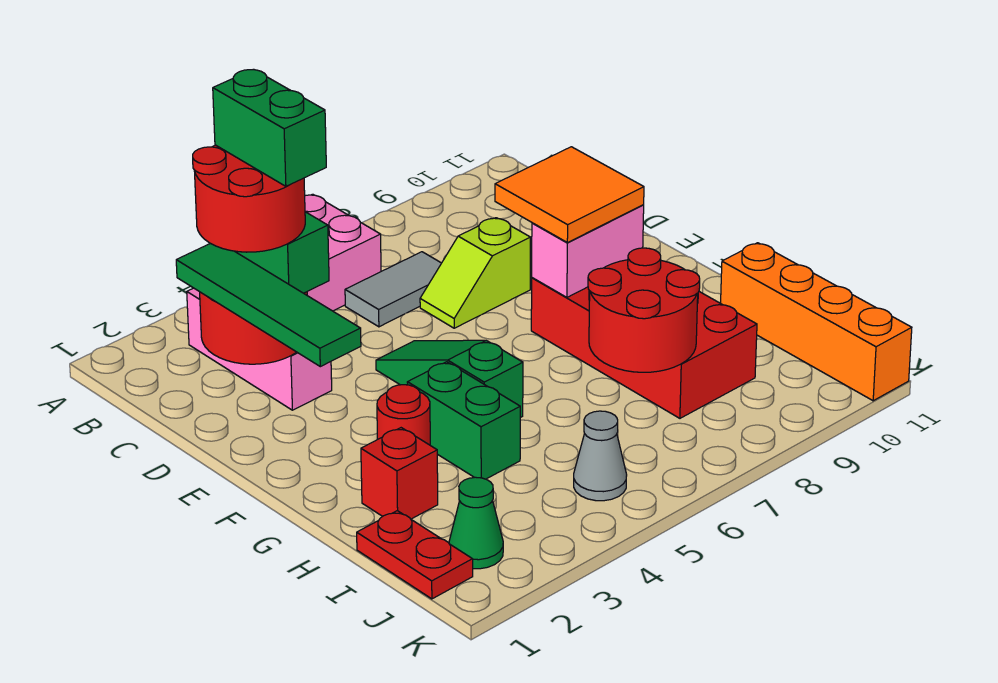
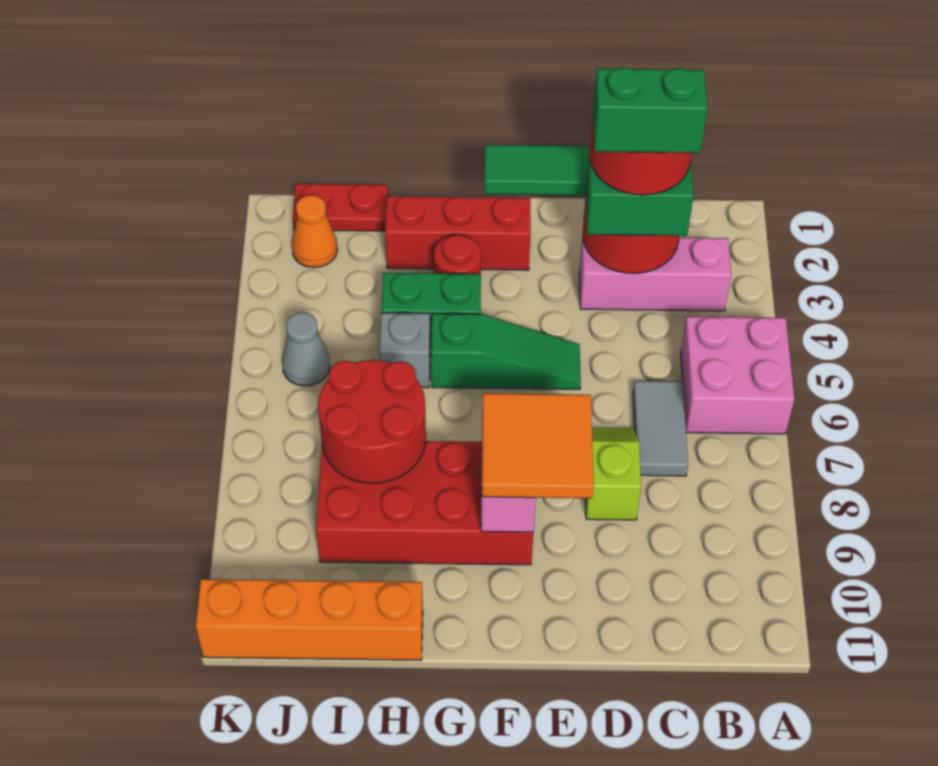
red brick H2 level 1 -> red brick F2:H2 level 1
none -> grey brick H5 level 1
green cone J2 level 1 -> orange cone J2 level 1

